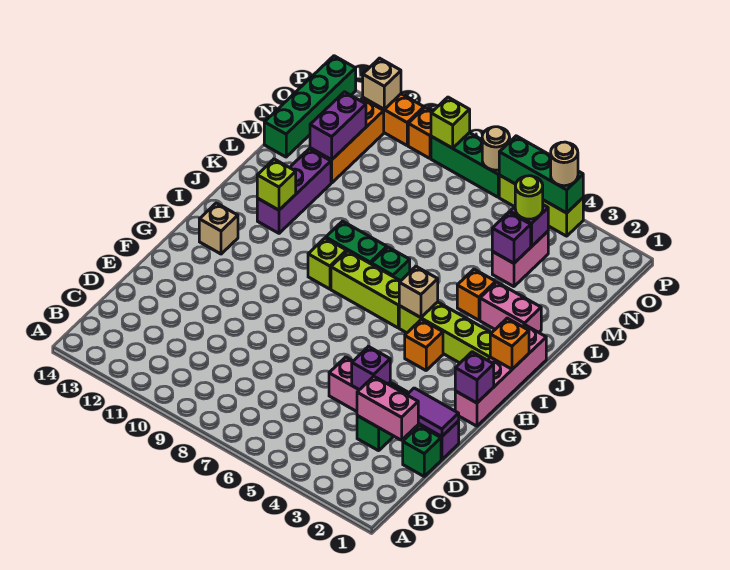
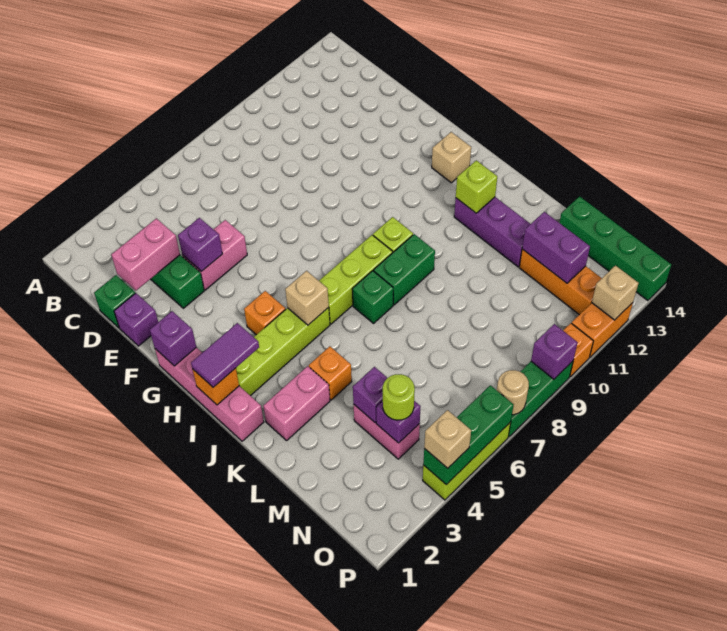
purple tile E1:E2 level 2 -> purple tile I1:I2 level 3
tan round brick P4 level 3 -> tan brick P4 level 3
lime brick P9 level 2 -> purple brick P9 level 2

